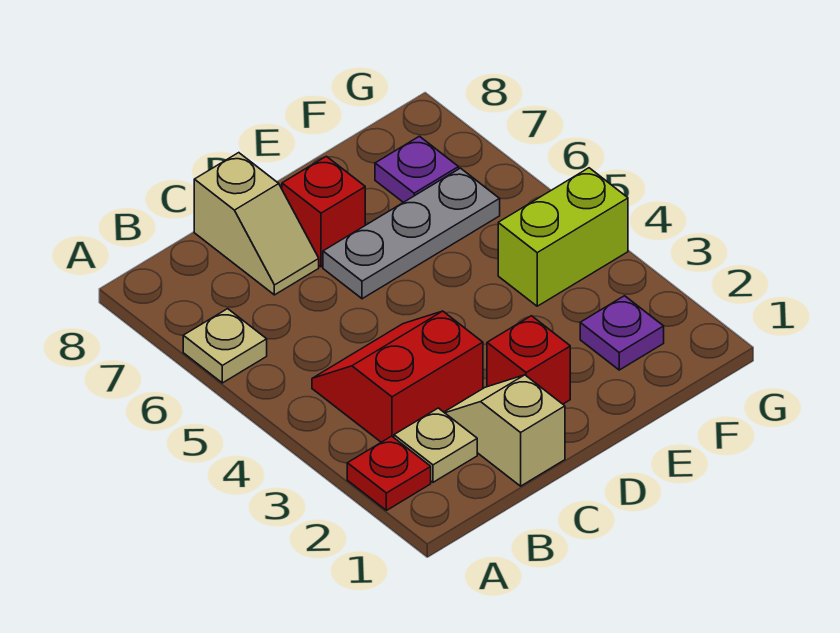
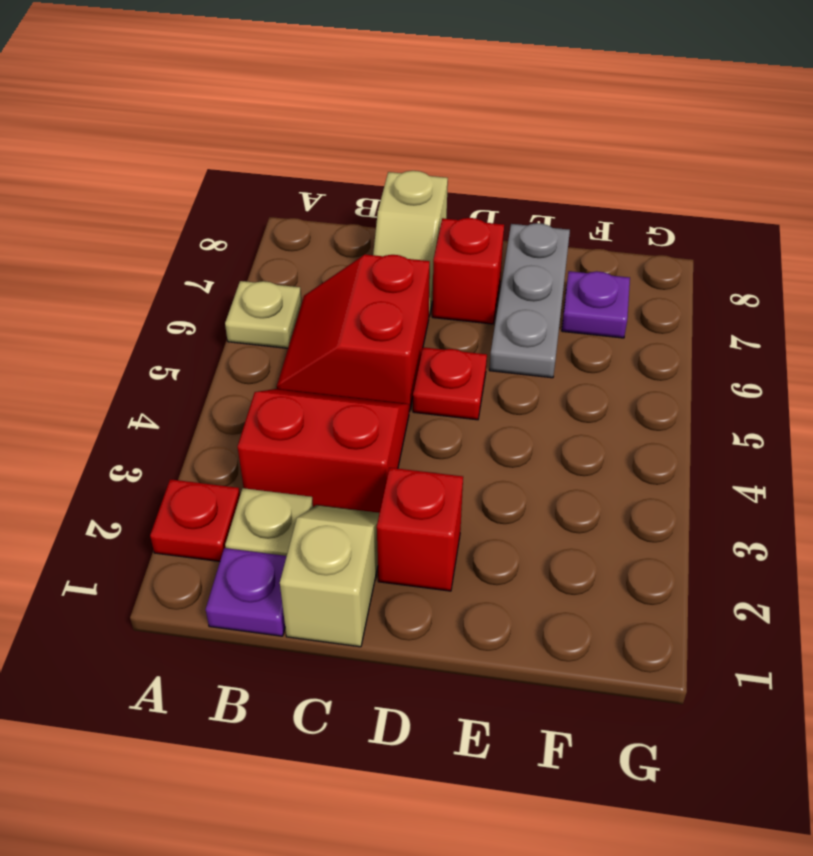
none -> red slope B5:C6 level 1 top C
none -> red plate D5 level 1
grey plate D6:F6 level 1 -> grey plate E6:E8 level 1
purple plate F2 level 1 -> purple plate B1 level 1
lime brick F4:G4 level 1 -> none

